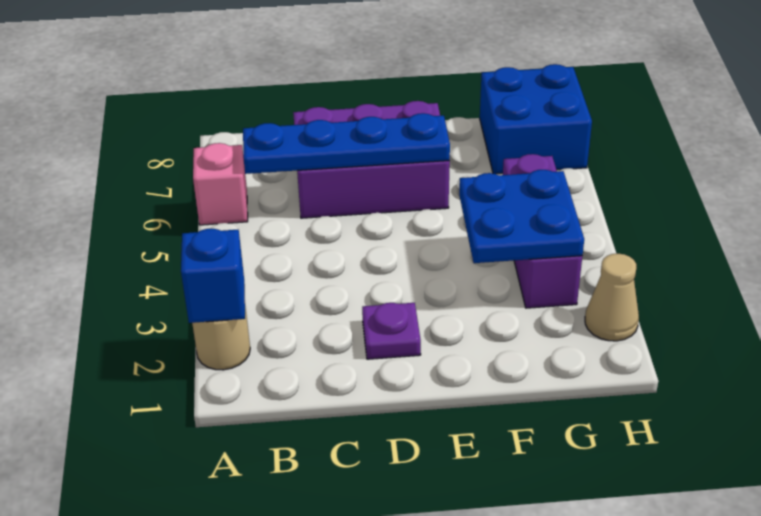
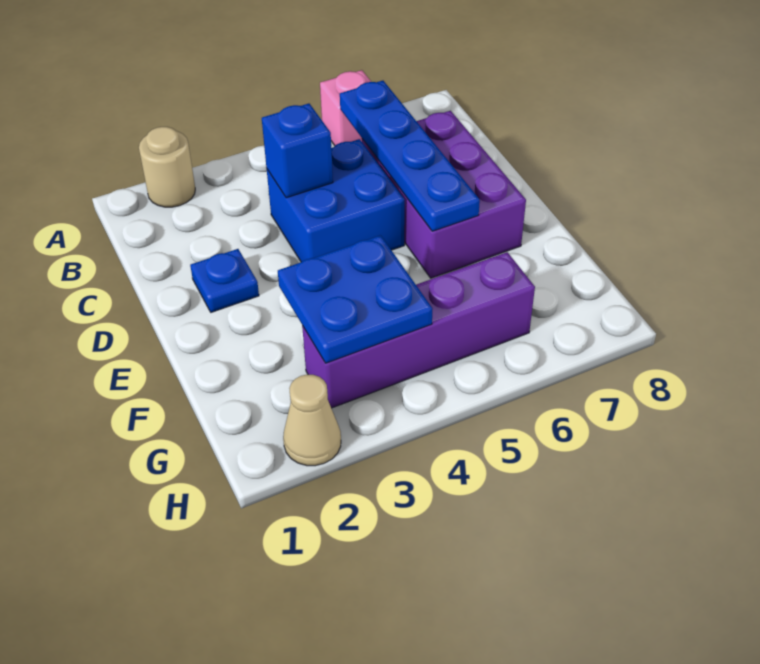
blue brick A2 level 2 -> blue brick C4 level 2
purple plate D2 level 1 -> blue plate D2 level 1
purple brick G3:G5 level 1 -> purple brick G3:G6 level 1
blue brick G7:H8 level 1 -> blue brick C4:D5 level 1

